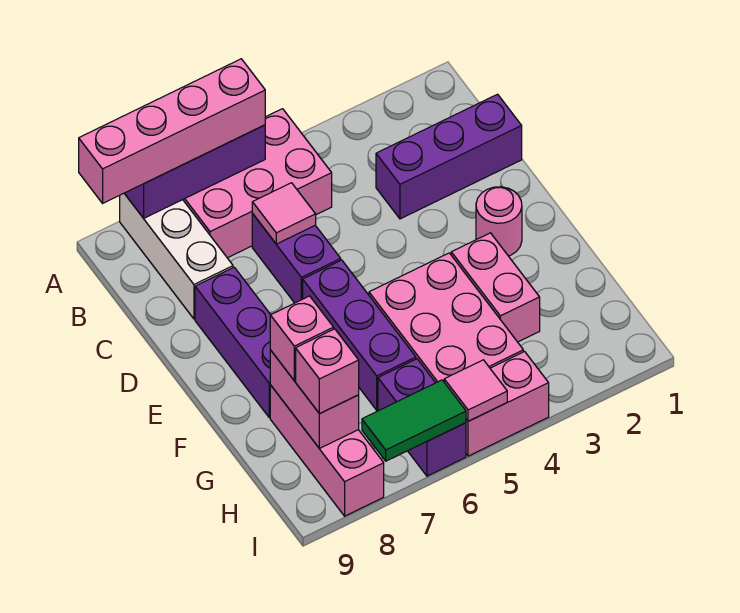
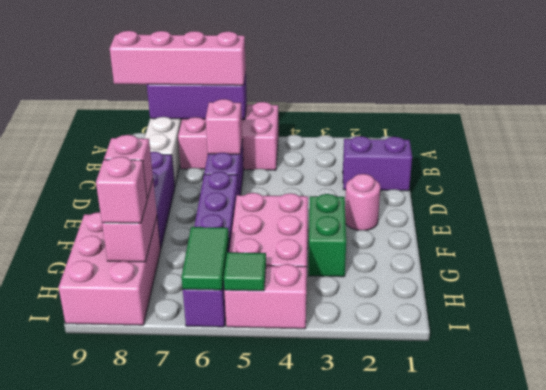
purple brick C1:C3 level 1 -> purple brick C1:C2 level 1
pink tile C6 level 2 -> pink brick C6 level 2
pink brick F3:G3 level 1 -> green brick F3:G3 level 1
pink brick G8:I8 level 1 -> pink brick G8:I9 level 1
pink tile I5 level 2 -> green tile I5 level 2
green tile I6:I7 level 2 -> green tile H6:I6 level 2

